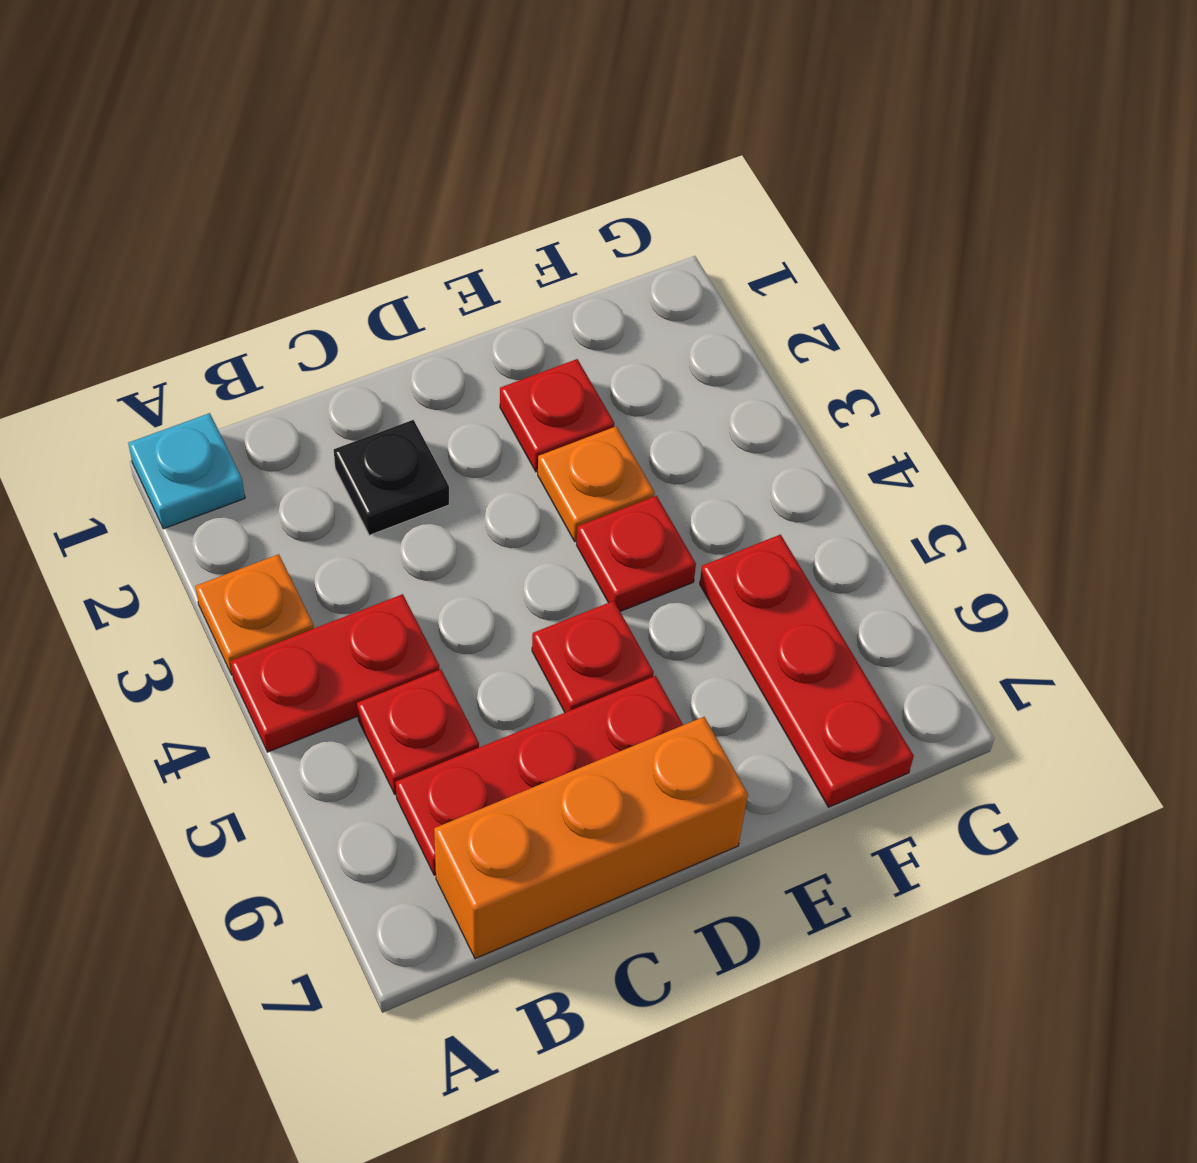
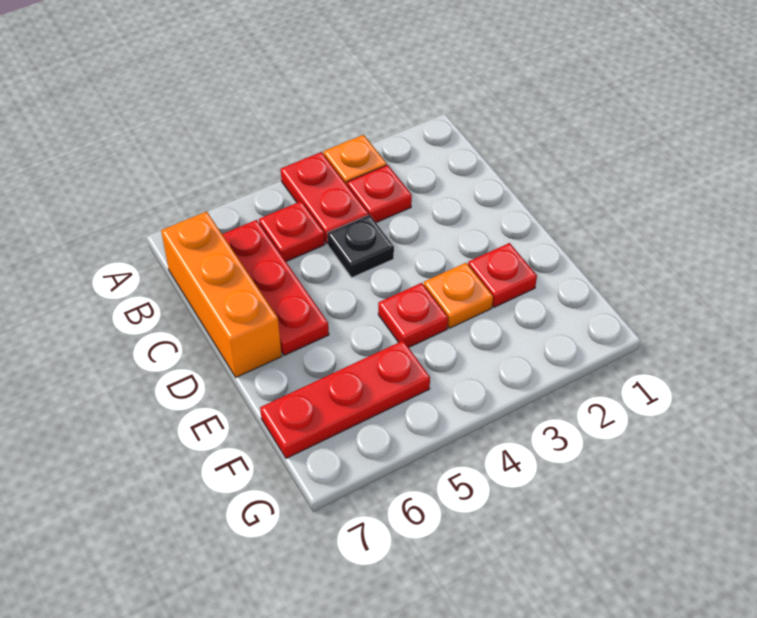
cyan plate A1 level 1 -> none
black plate C2 level 1 -> black plate C4 level 1
red plate D5 level 1 -> red plate B3 level 1

